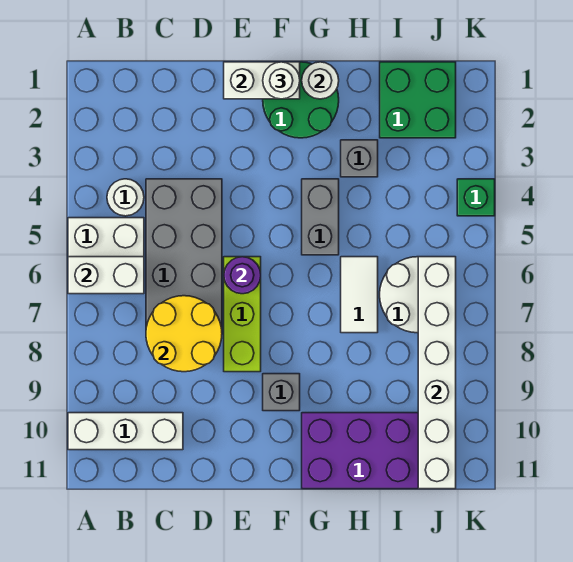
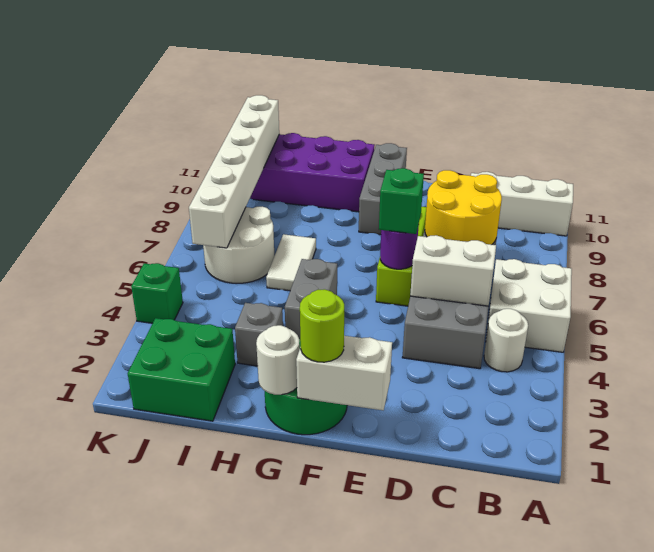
white brick A6:B6 level 2 -> white brick C5:D5 level 2
none -> green brick E6 level 3
white round brick F1 level 3 -> lime round brick F1 level 3
grey brick F9 level 1 -> grey brick F9:F11 level 1

